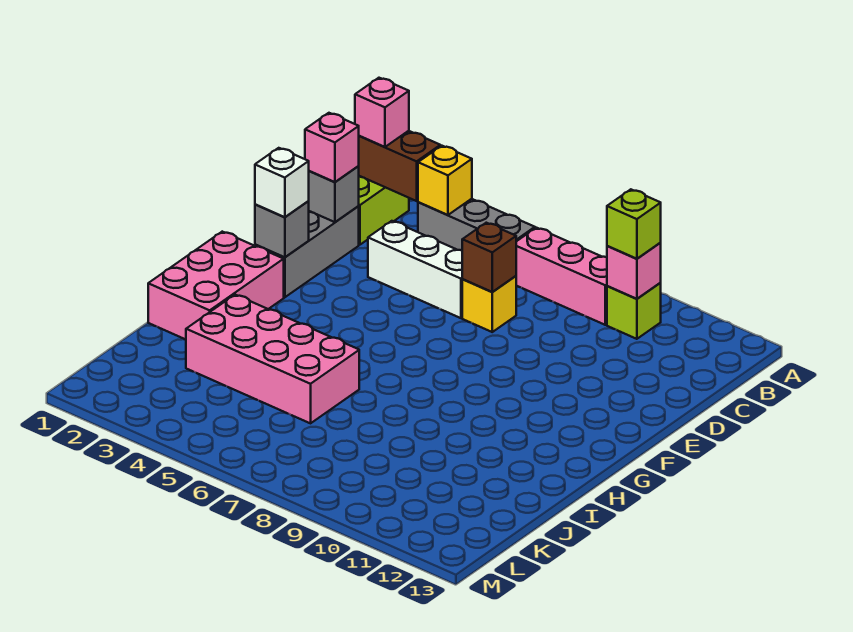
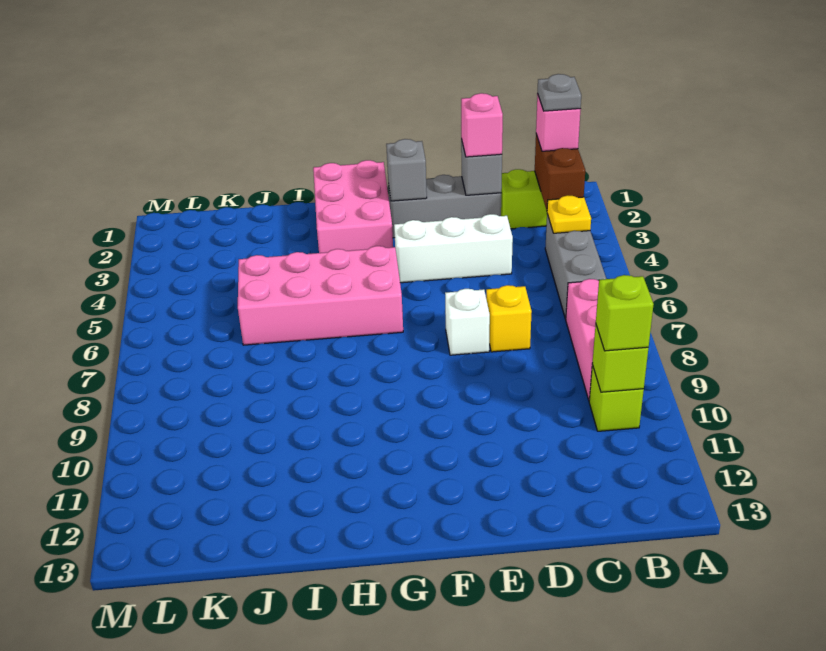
none -> grey plate B2 level 4
yellow brick B4 level 2 -> yellow plate B4 level 2
pink brick B10 level 2 -> lime brick B10 level 2
white brick D4:D6 level 1 -> white brick D4:F4 level 1
brown brick D7 level 2 -> none
white brick F2 level 3 -> white brick E7 level 1
pink brick G1:I2 level 1 -> pink brick G1:H3 level 1
pink brick I3:J6 level 1 -> pink brick G5:J6 level 1

